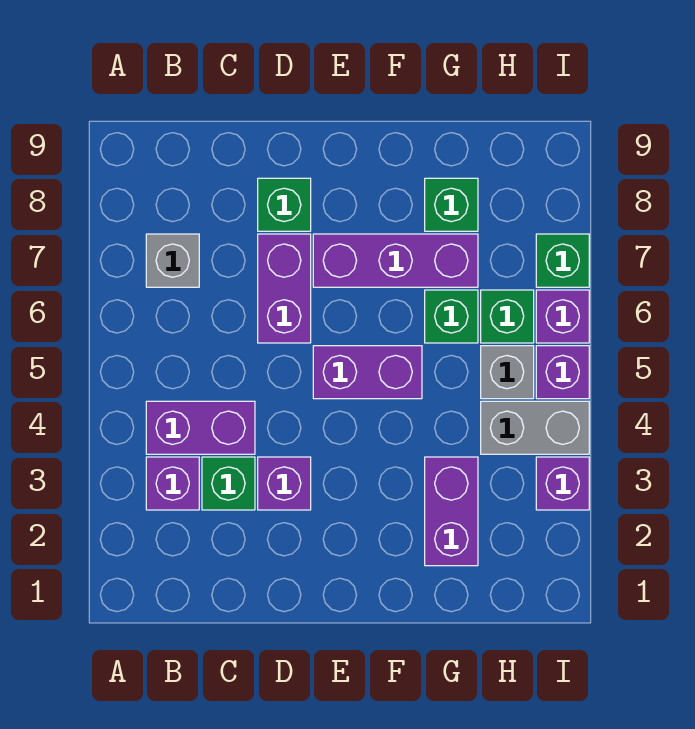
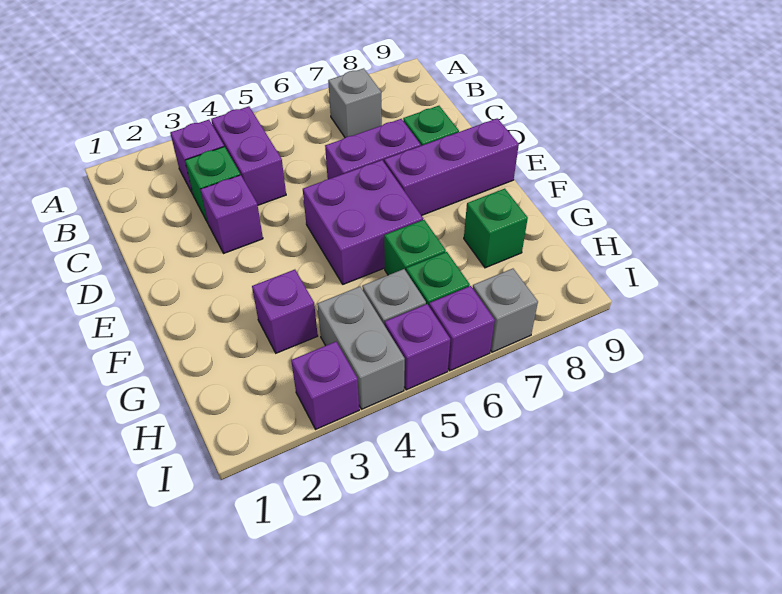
purple brick E5:F5 level 1 -> purple brick E5:F6 level 1
purple brick E7:G7 level 1 -> purple brick E7:E9 level 1
purple brick G2:G3 level 1 -> purple brick G3 level 1
green brick I7 level 1 -> grey brick I7 level 1

